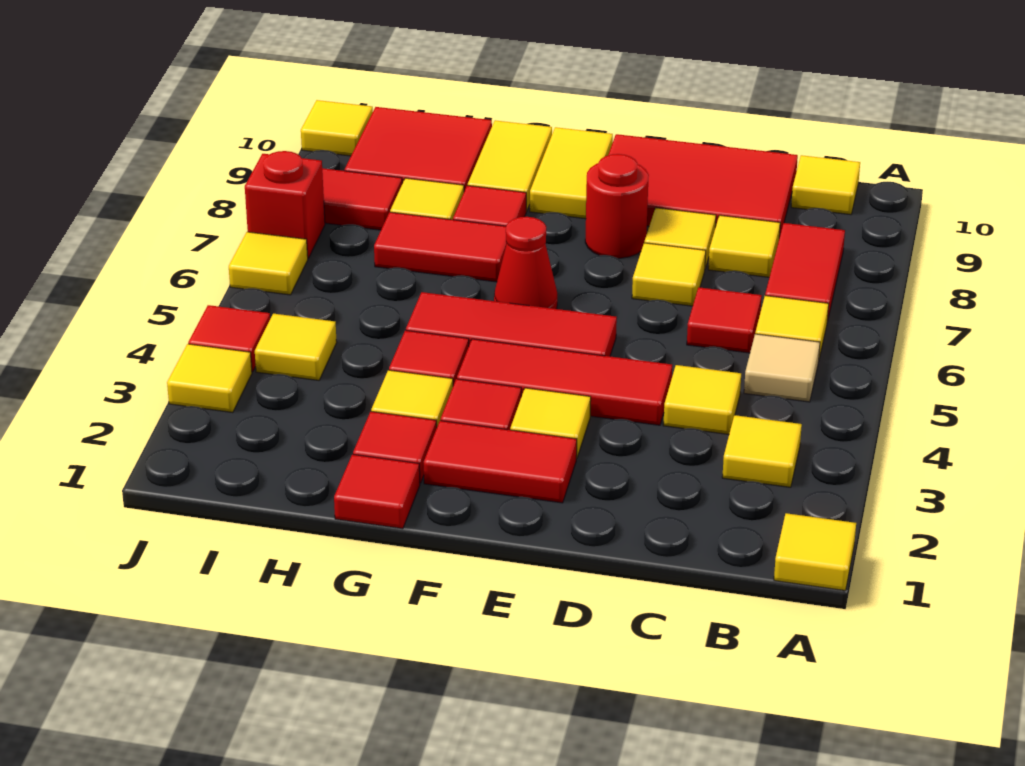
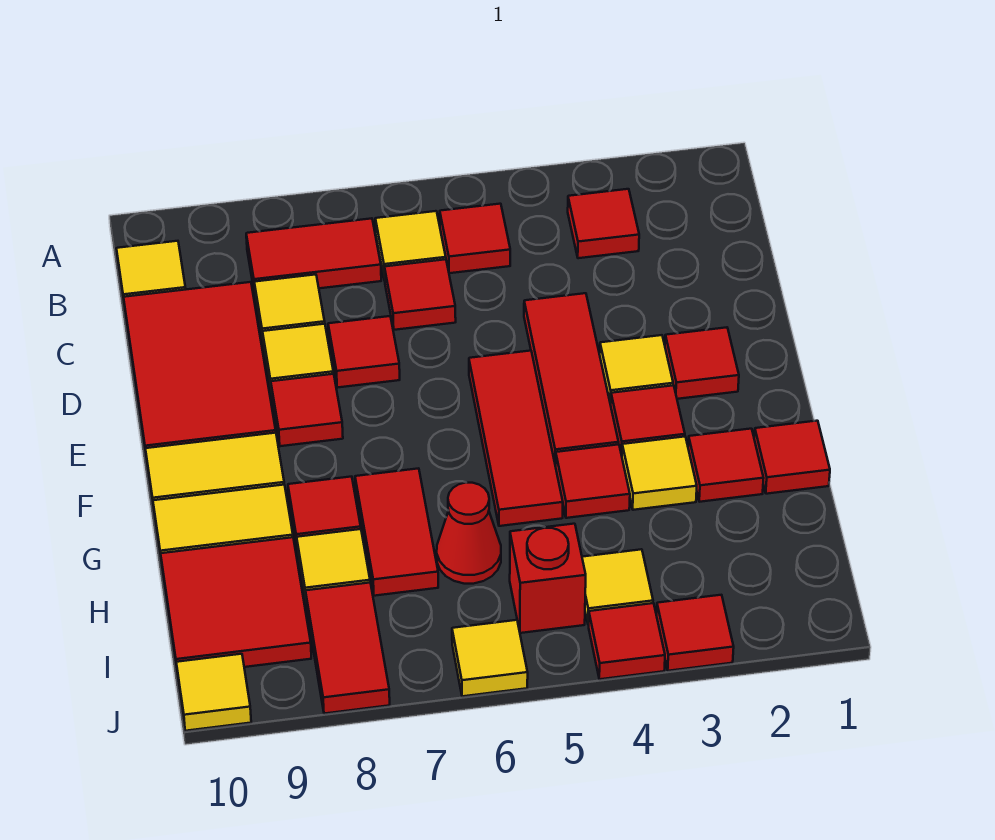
yellow tile A1 level 1 -> none
yellow tile B3 level 1 -> red tile B3 level 1
tan tile B5 level 1 -> red tile B5 level 1
yellow tile C4 level 1 -> none
yellow tile D7 level 1 -> red tile D7 level 1
red tile E2:F2 level 1 -> red tile E2 level 1
red round brick E8 level 1 -> red tile E8 level 1
red cone F6 level 1 -> red cone H6 level 1
yellow tile J3 level 1 -> red tile J3 level 1
red brick J7 level 1 -> red brick I5 level 1

